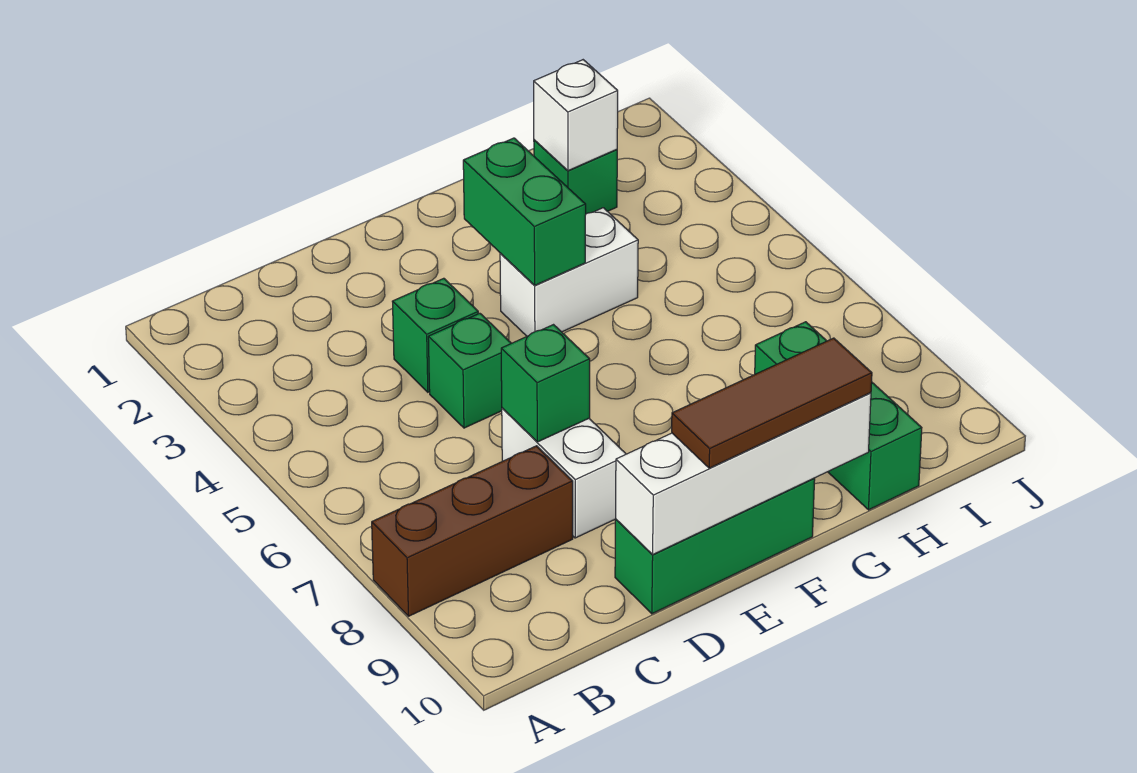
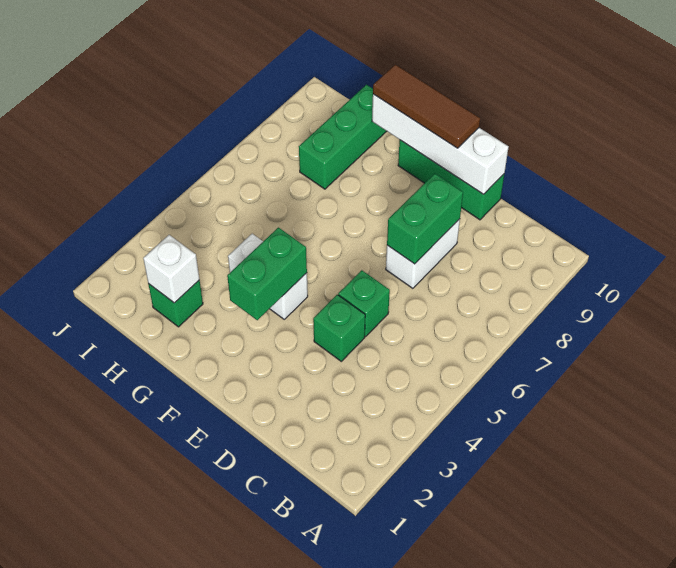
brown brick A8:C8 level 1 -> none
green brick D7 level 2 -> green brick D7:D8 level 2

